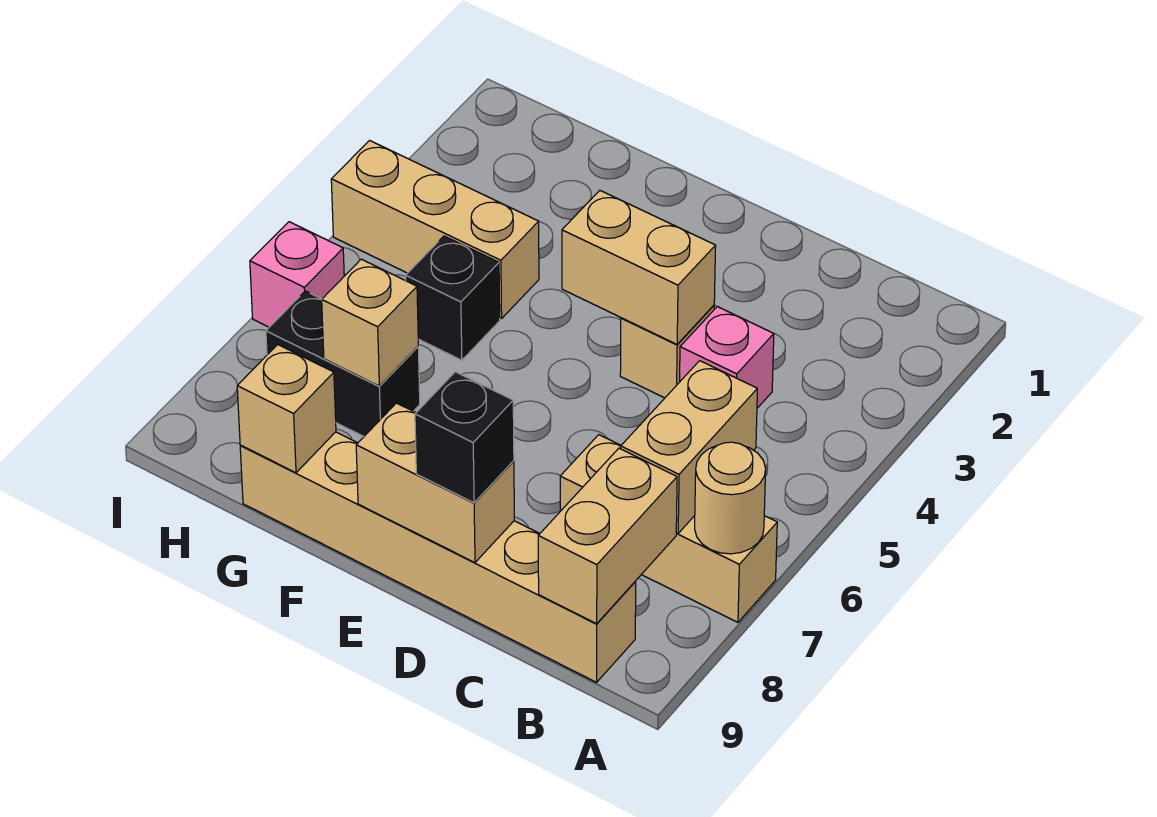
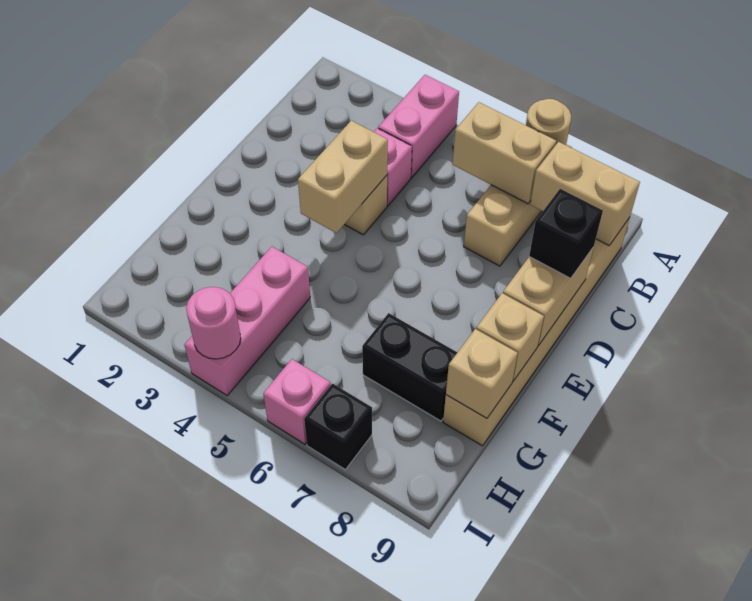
none -> pink brick A4:B4 level 1
tan brick G4:I4 level 1 -> pink brick G4:I4 level 1
black brick G5 level 1 -> black brick I7 level 1
black brick G7:H7 level 1 -> black brick G7:G8 level 1
tan brick G7 level 2 -> tan brick F9 level 2
none -> pink round brick I4 level 2

